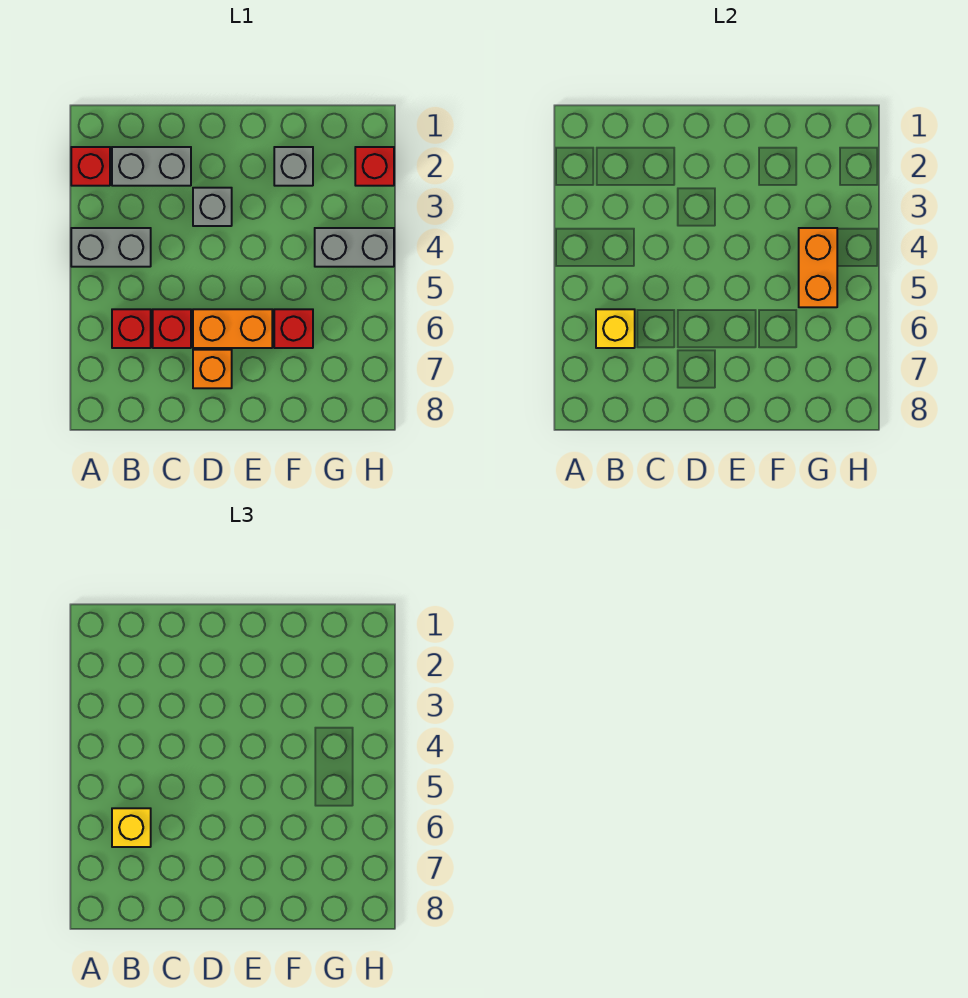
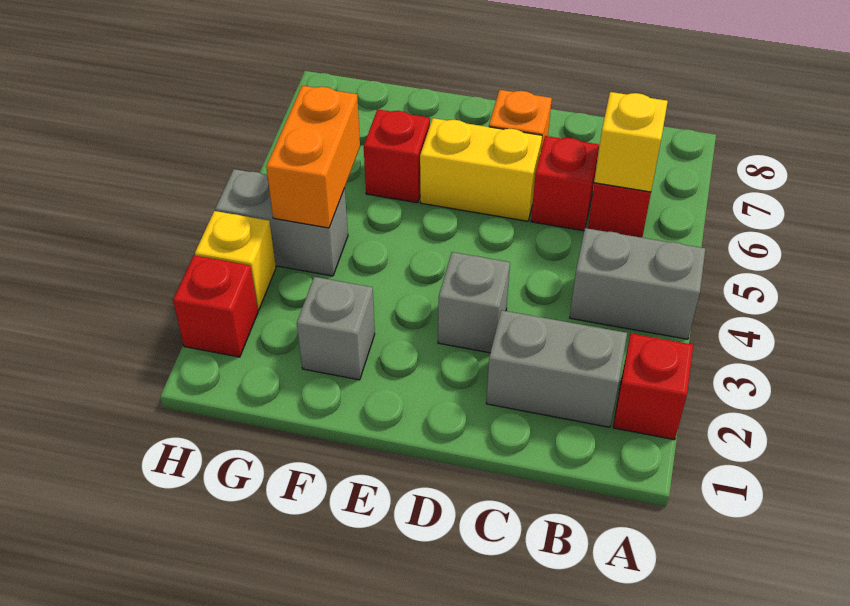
yellow brick B6 level 3 -> yellow brick H3 level 1
orange brick D6:E6 level 1 -> yellow brick D6:E6 level 1

